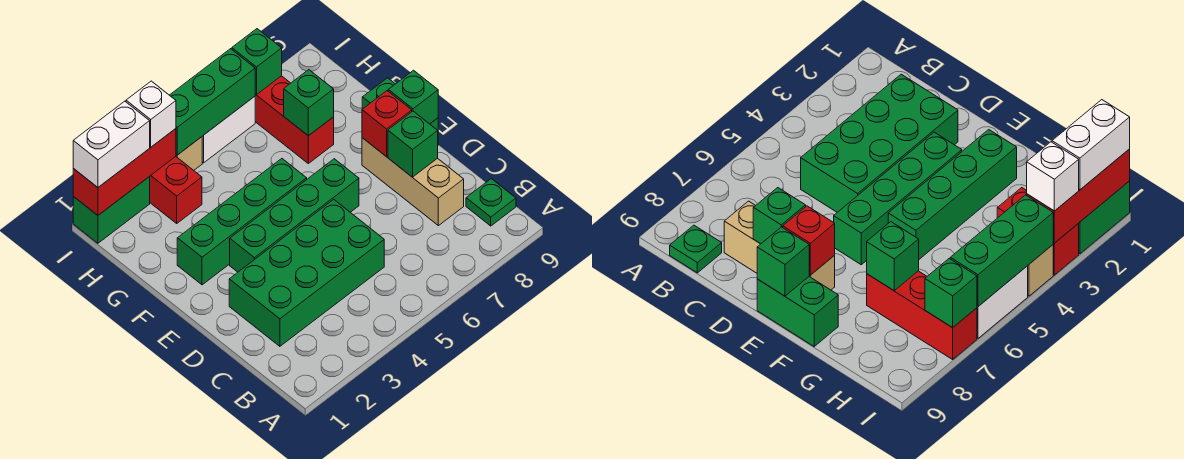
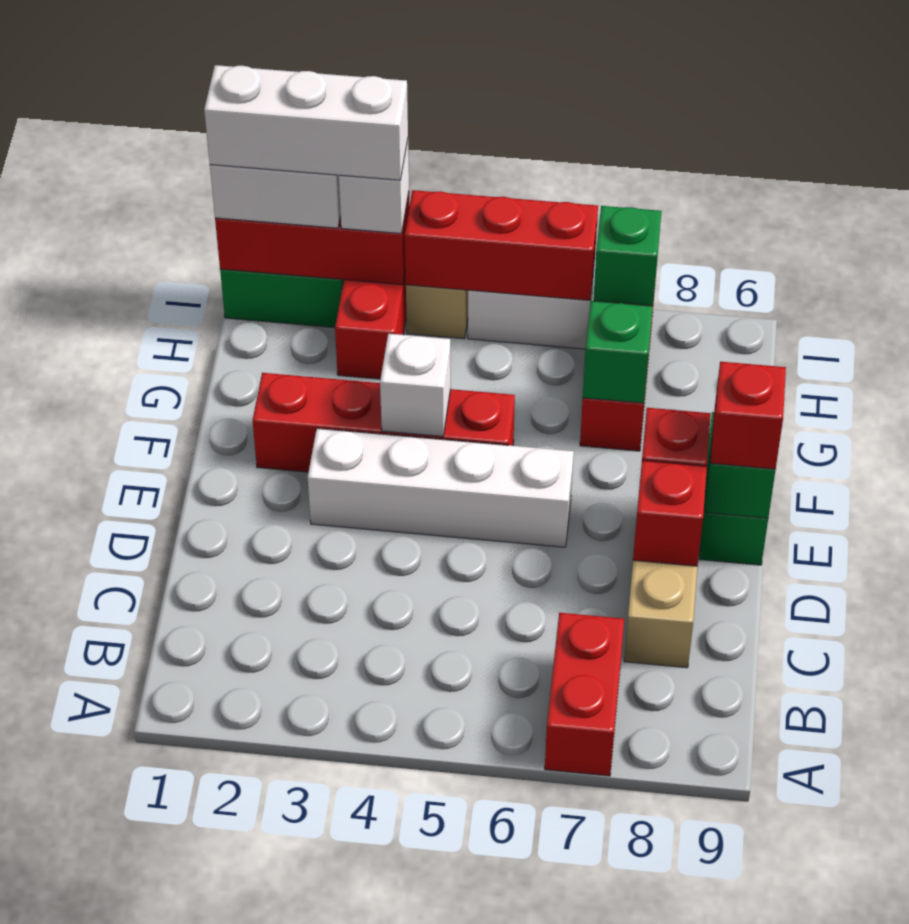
none -> red brick A7:B7 level 1
green plate B9 level 1 -> none
green brick C2:D5 level 1 -> none
green brick D8 level 2 -> red brick D8 level 2
green brick E3:E6 level 1 -> white brick E3:E6 level 1
none -> red brick E9 level 3
green brick F2:F5 level 1 -> red brick F2:F5 level 1
none -> white brick F4 level 2
none -> white brick I1:I3 level 4
green brick I4:I6 level 2 -> red brick I4:I6 level 2

